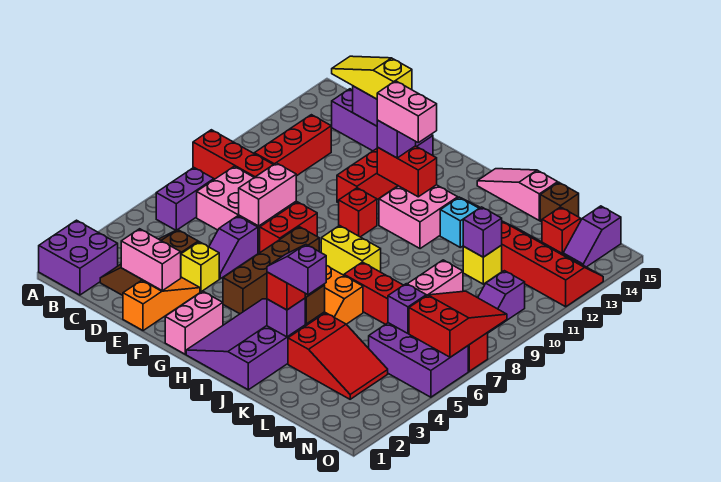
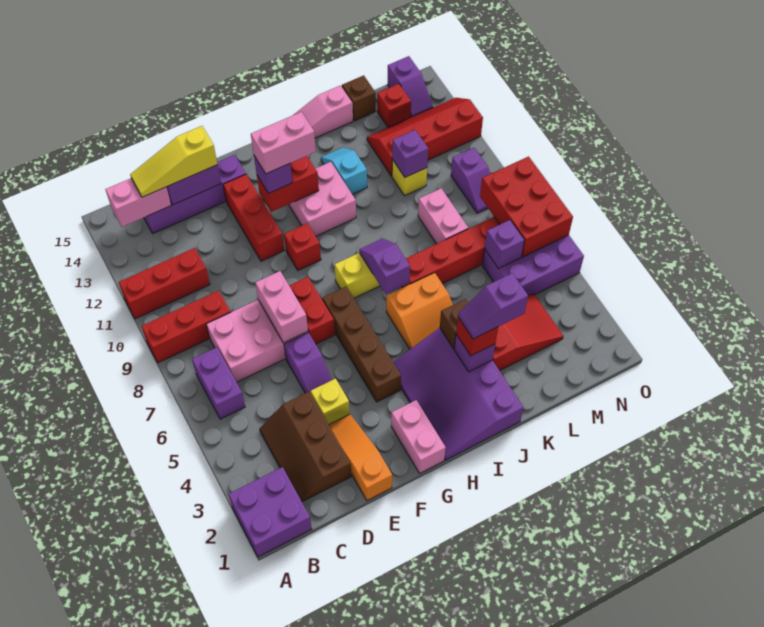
red brick C10:C12 level 1 -> red brick A11:C11 level 1
pink brick D2:E2 level 2 -> pink brick B14:C14 level 2
none -> purple slope I7:I8 level 2 top 7
red slope N6:O8 level 2 top 6 -> red brick N6:O8 level 2

